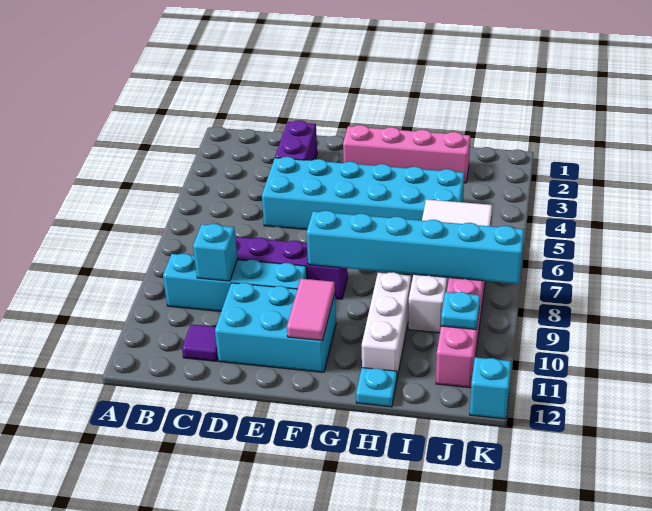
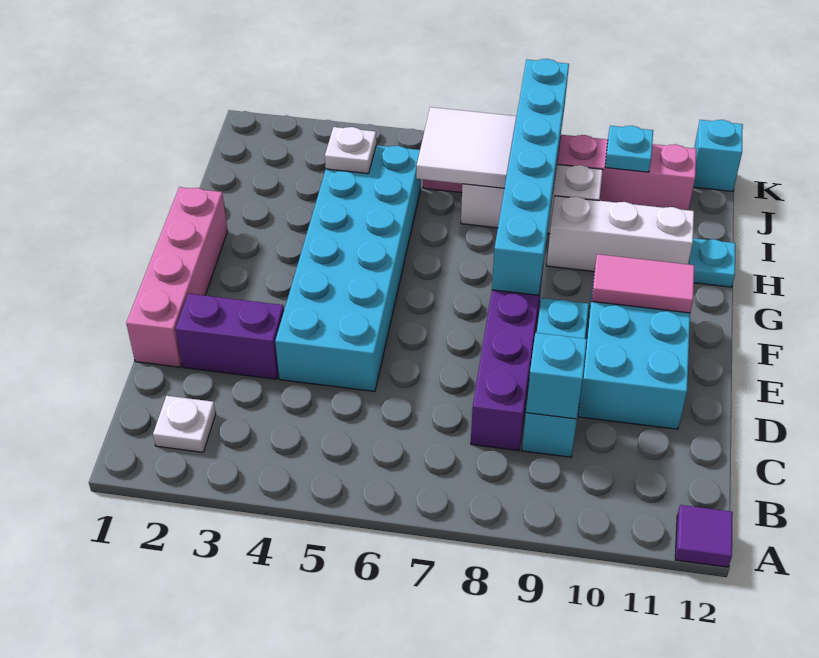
none -> white plate B2 level 1
cyan brick B9:E9 level 1 -> cyan brick C9:E9 level 1
purple tile C11 level 1 -> purple tile A12 level 1
pink brick F2:I2 level 1 -> pink brick D1:G1 level 1
none -> white plate I4 level 2

